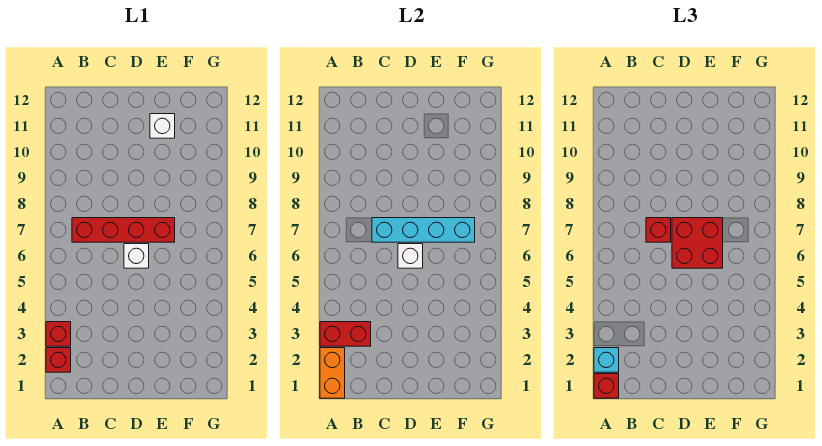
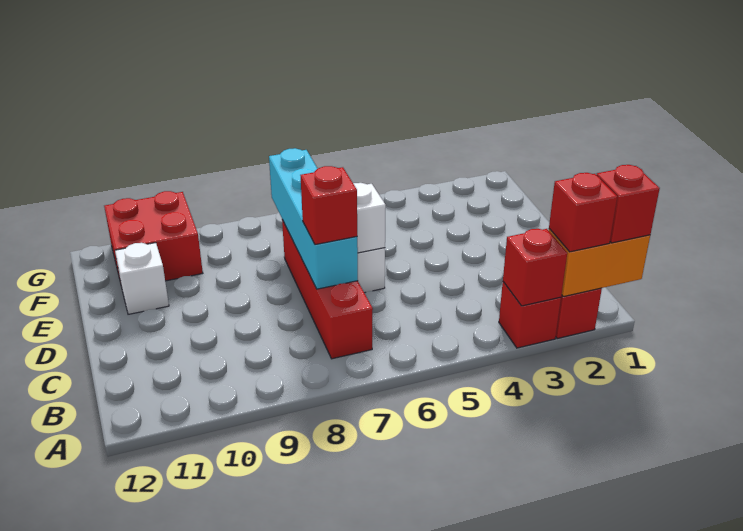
cyan brick A2 level 3 -> red brick A2 level 3
red brick A3:B3 level 2 -> red brick A3 level 2
red brick D6:E7 level 3 -> red brick F10:G11 level 1

